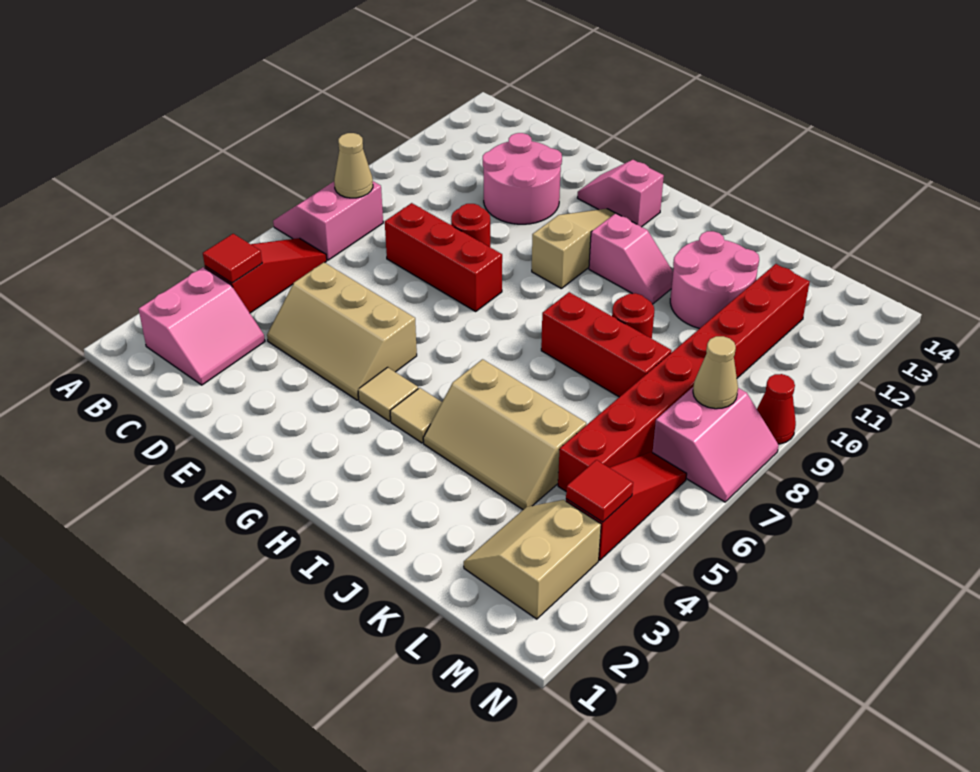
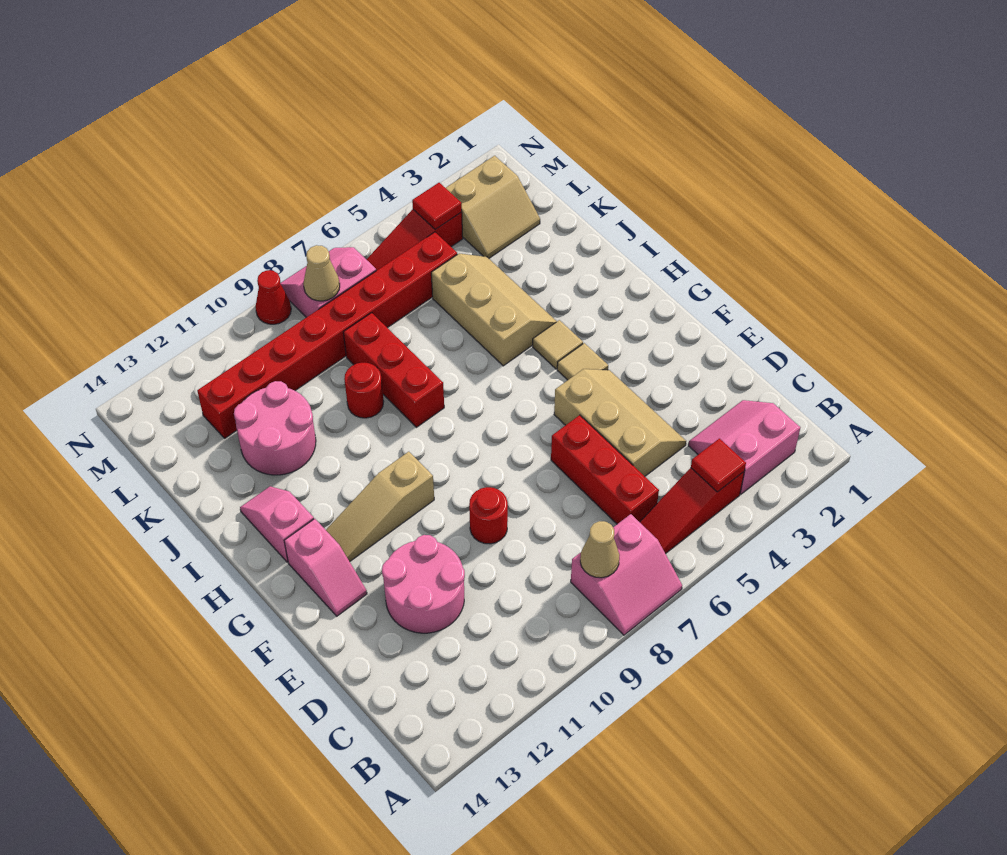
red brick D8:F8 level 1 -> red brick C6:E6 level 1
pink slope H11:I11 level 1 top H -> pink slope H13:I13 level 1 top H

